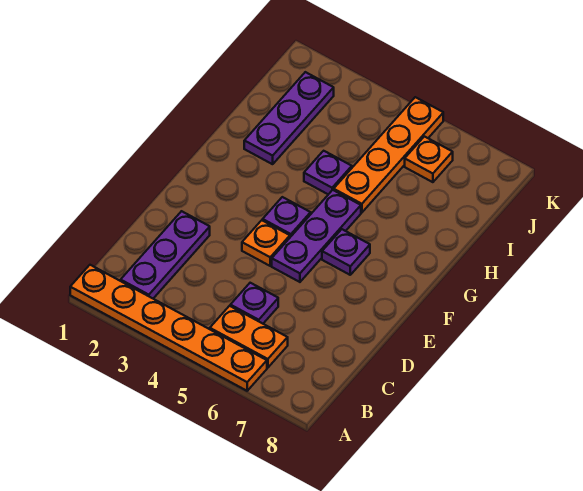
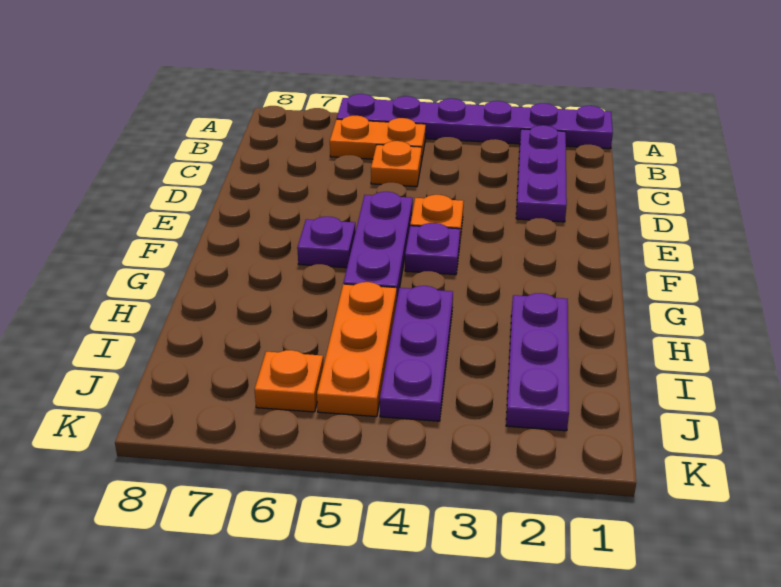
orange plate A1:A6 level 1 -> purple plate A1:A6 level 1
purple plate C5 level 1 -> orange plate C5 level 1
purple plate H4 level 1 -> purple plate H4:J4 level 1
orange plate H5:K5 level 1 -> orange plate H5:J5 level 1

